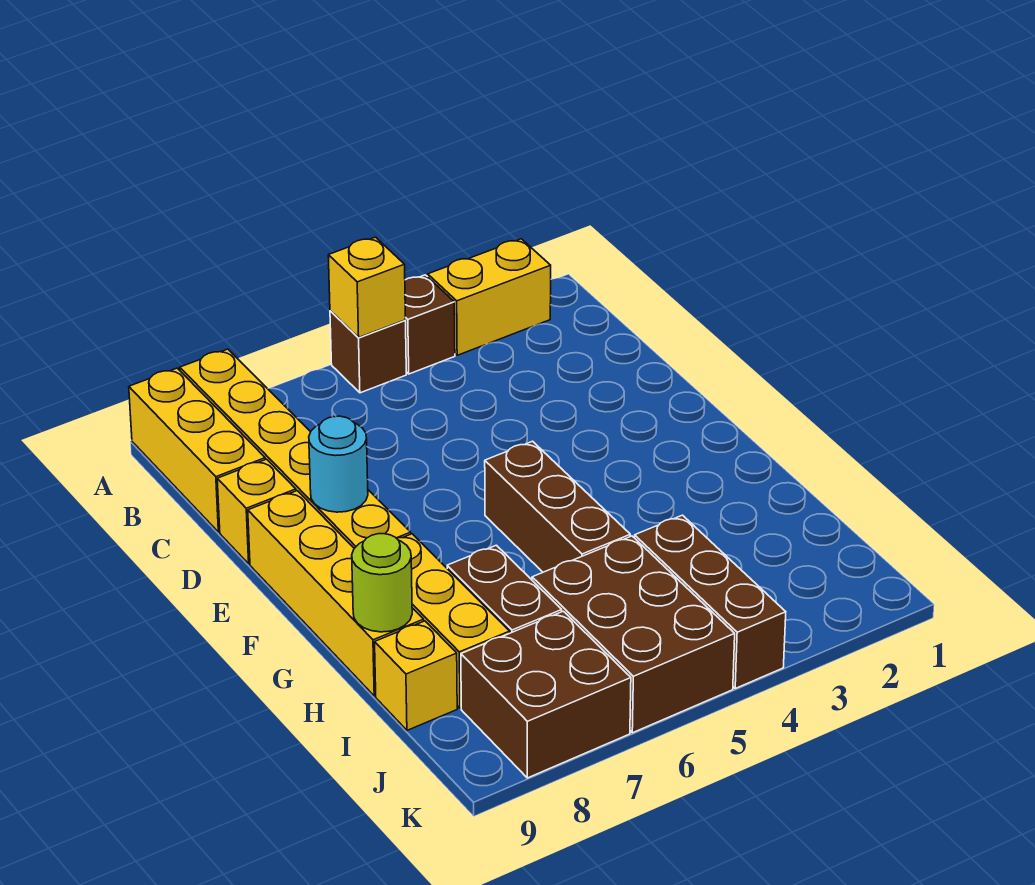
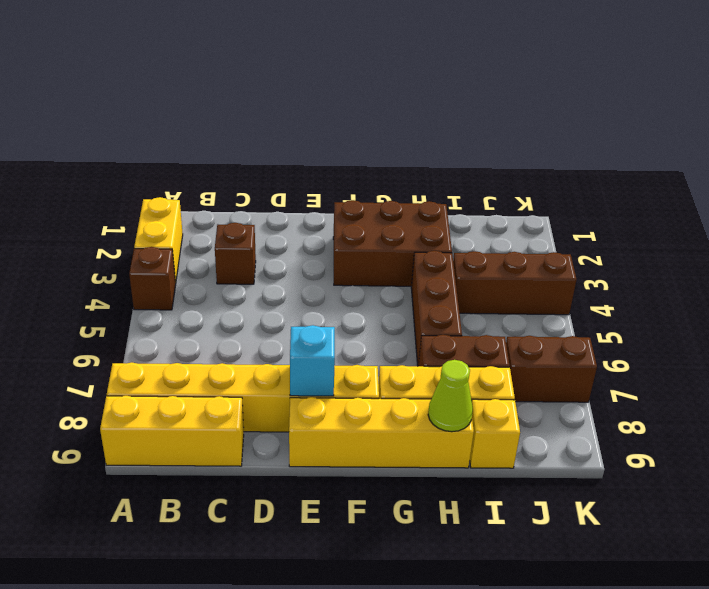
brown brick A5 level 1 -> brown brick C3 level 1
yellow brick A5 level 2 -> none
yellow brick D9 level 1 -> none
cyan round brick E8 level 2 -> cyan brick E8 level 2
brown brick F5:H5 level 1 -> brown brick H4:H6 level 1
lime round brick H9 level 2 -> lime cone H9 level 2
brown brick I5:K6 level 1 -> brown brick F2:H3 level 1
brown brick J7:K8 level 1 -> brown brick J7:K7 level 1

